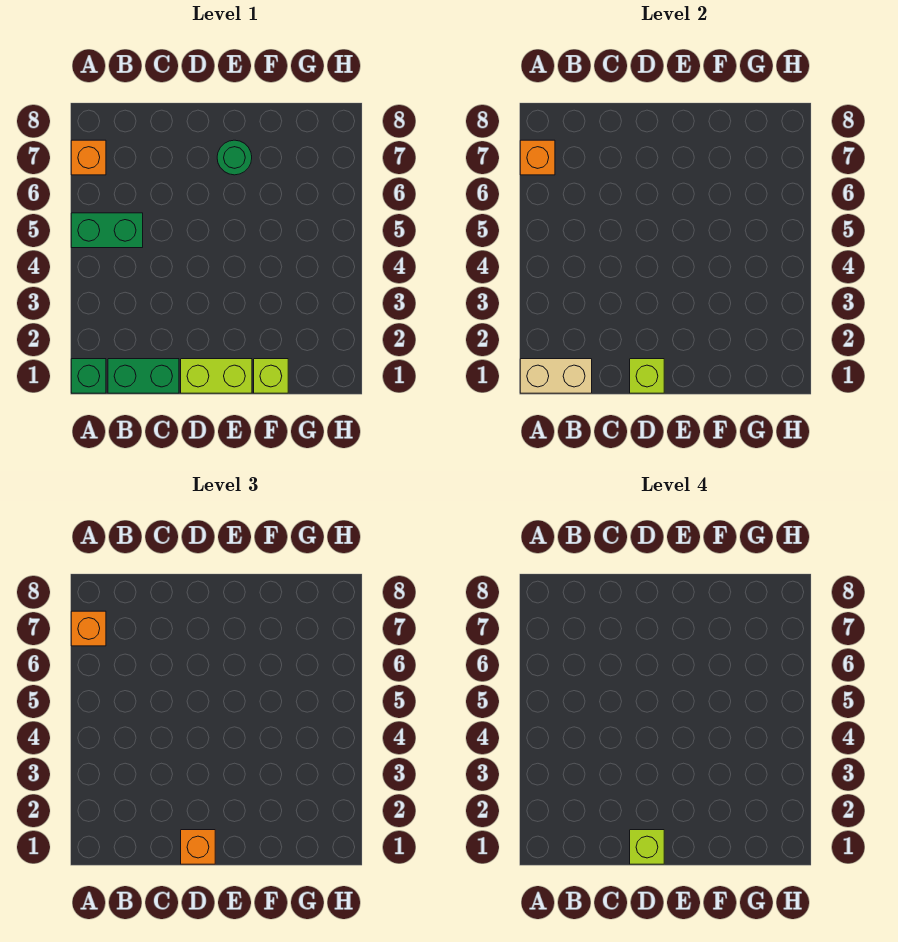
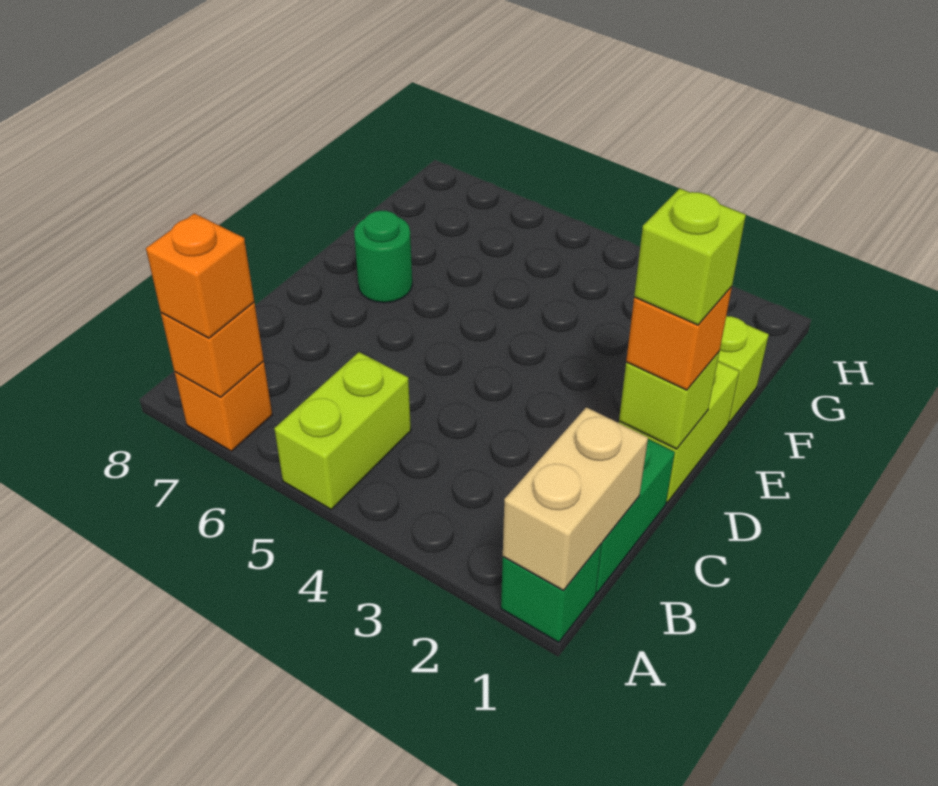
green brick A5:B5 level 1 -> lime brick A5:B5 level 1

